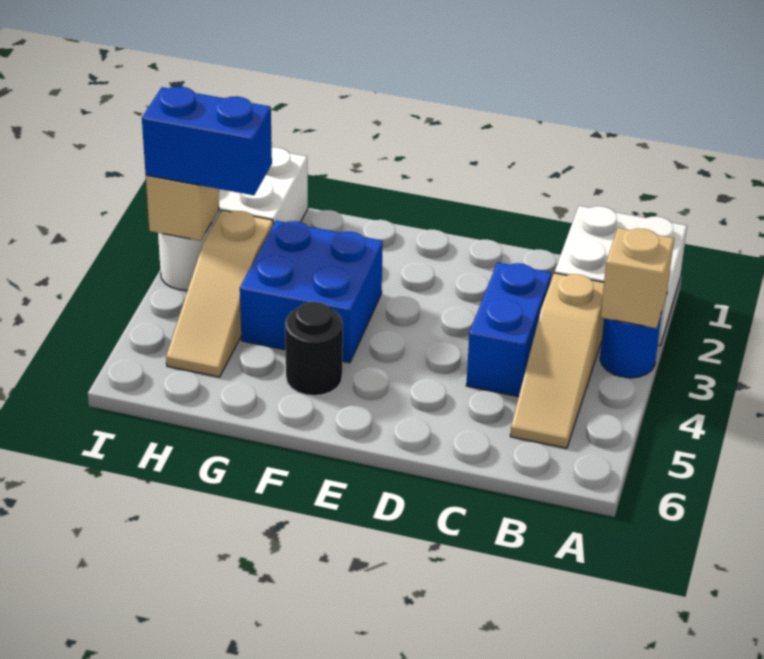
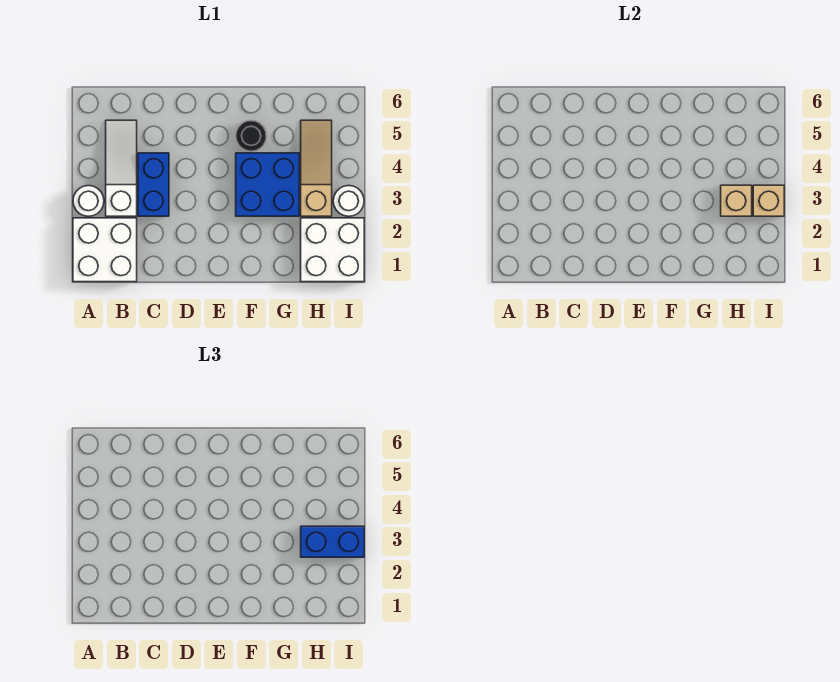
blue round brick A3 level 1 -> white round brick A3 level 1
tan brick A3 level 2 -> tan brick H3 level 2
tan slope B3:B5 level 1 top 3 -> white slope B3:B5 level 1 top 3

